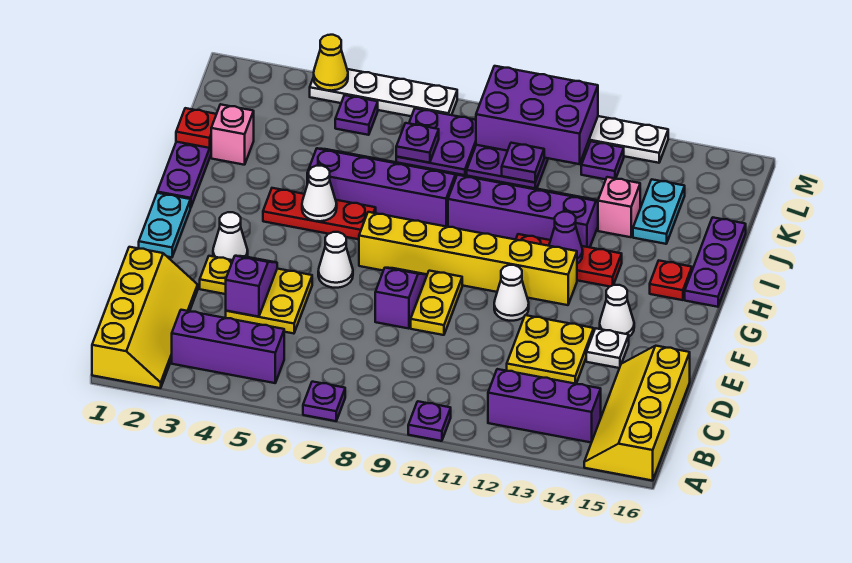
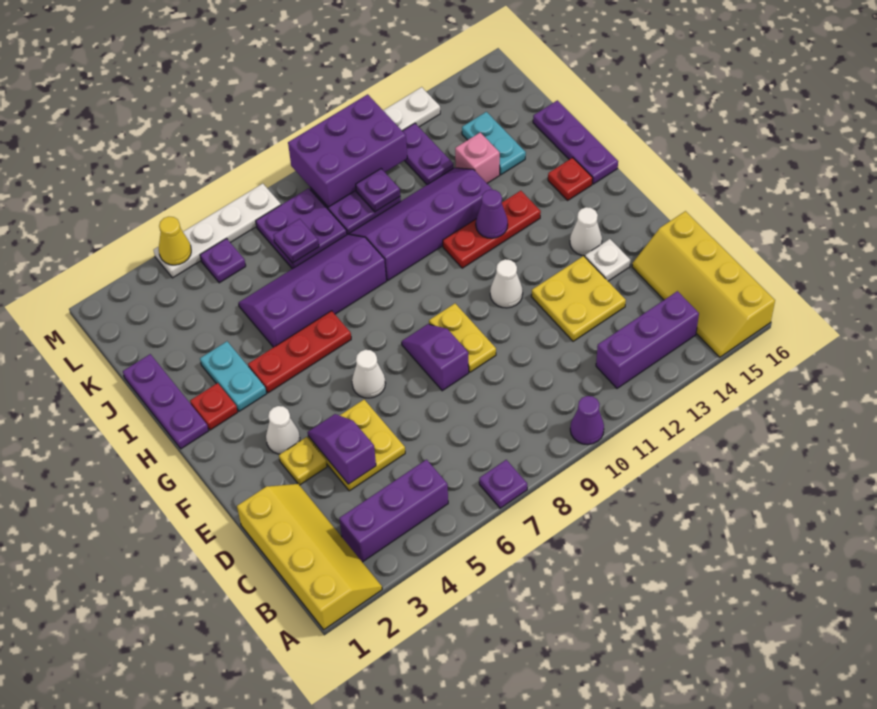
purple plate A10 level 1 -> purple cone A10 level 1
cyan plate F1:G1 level 1 -> cyan plate H3:I3 level 1
yellow brick G7:G12 level 1 -> none
white cone H5 level 2 -> none
red plate J1 level 2 -> red plate H2 level 1
pink brick J2 level 1 -> none
purple plate L12 level 1 -> purple plate K12:L12 level 1

